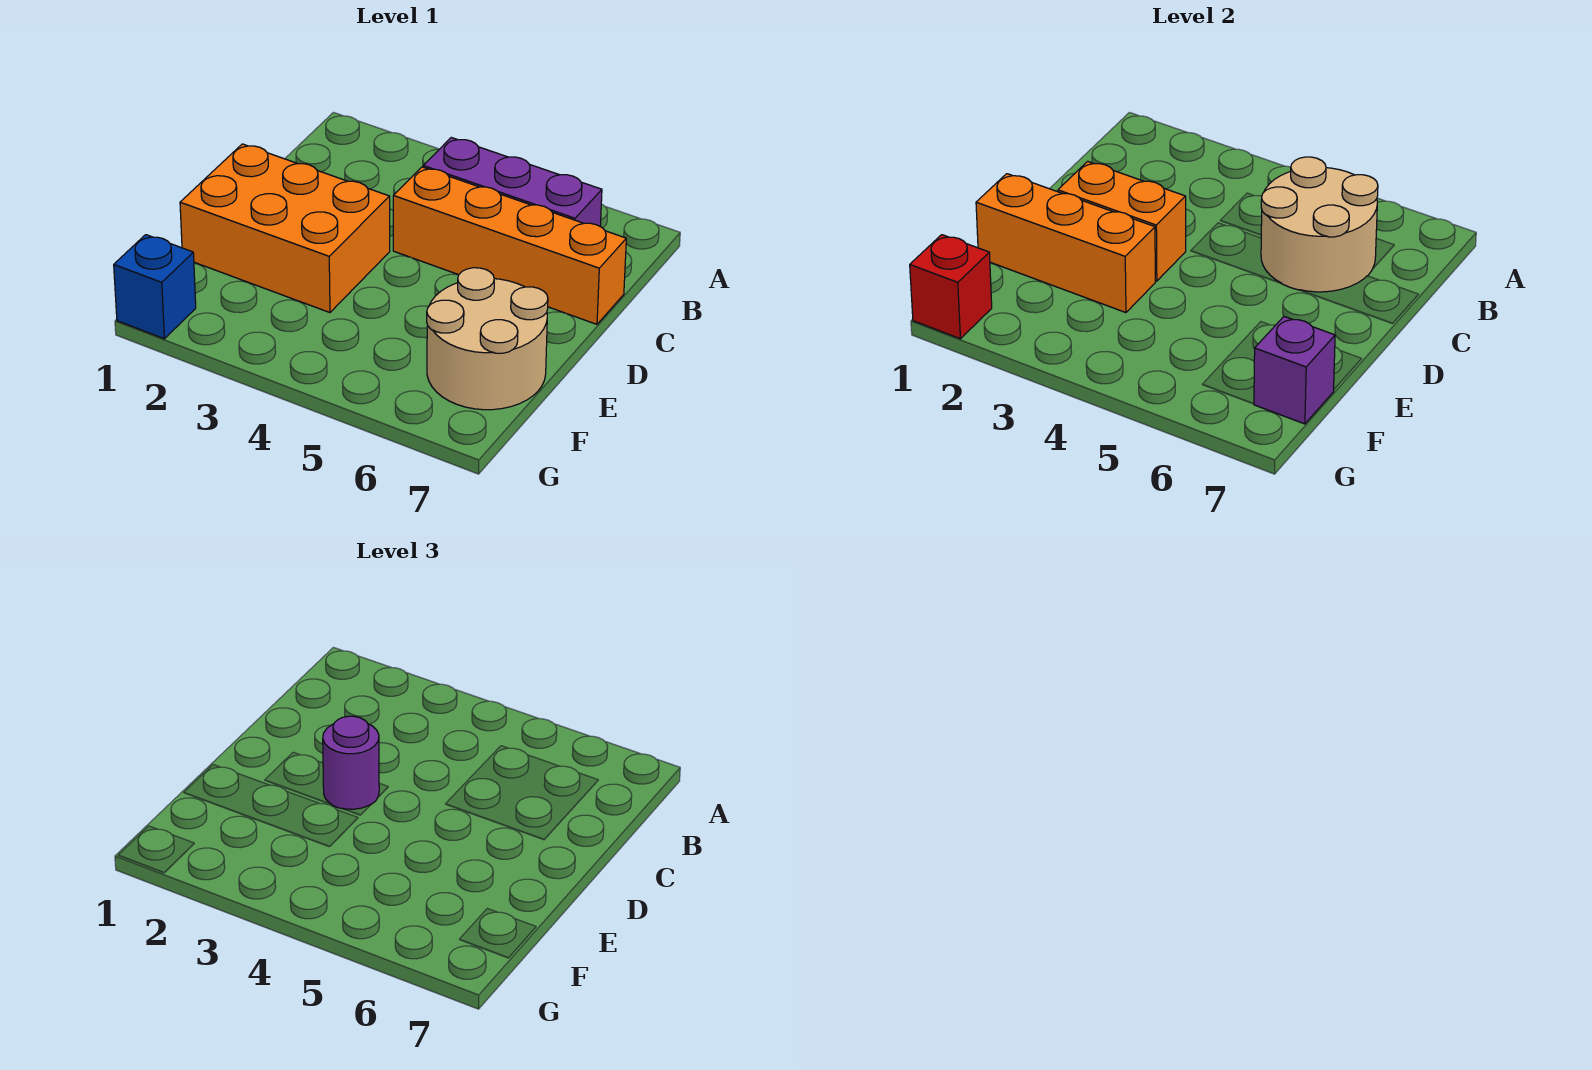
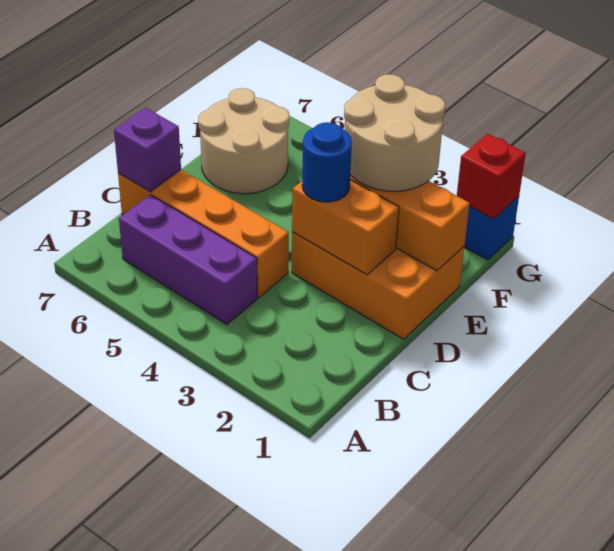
tan round brick B5:C6 level 2 -> tan round brick E2:F3 level 3
purple round brick D3 level 3 -> blue round brick D3 level 3
purple brick F7 level 2 -> purple brick C7 level 2

